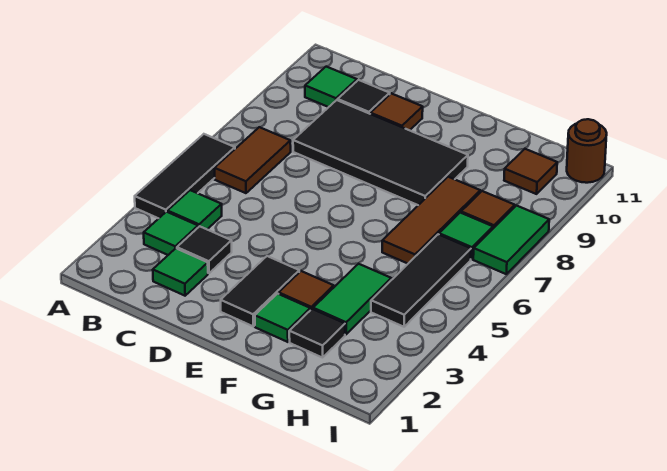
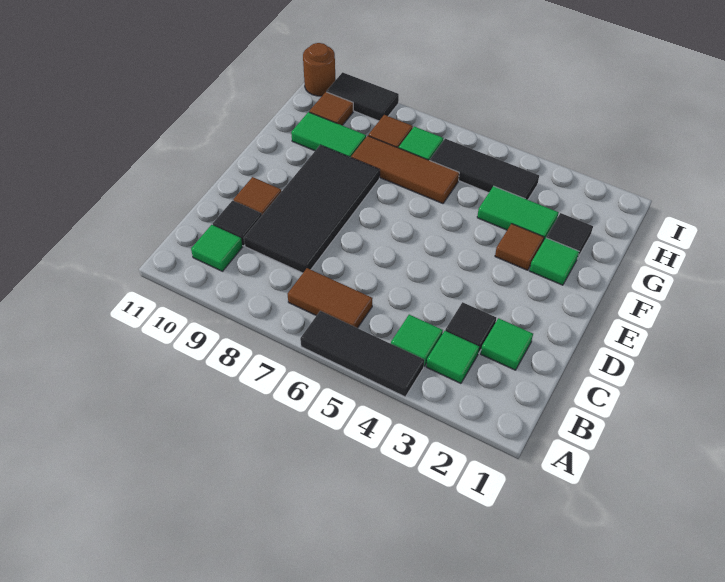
black tile E2:E3 level 1 -> black tile I9:I10 level 1
green tile I7:I8 level 1 -> green tile G9:G10 level 1

